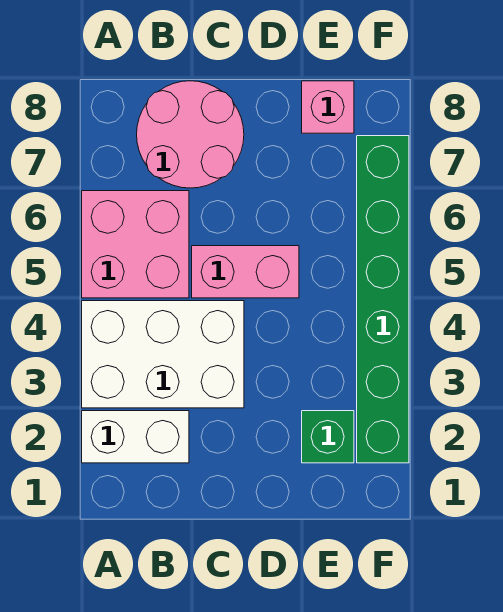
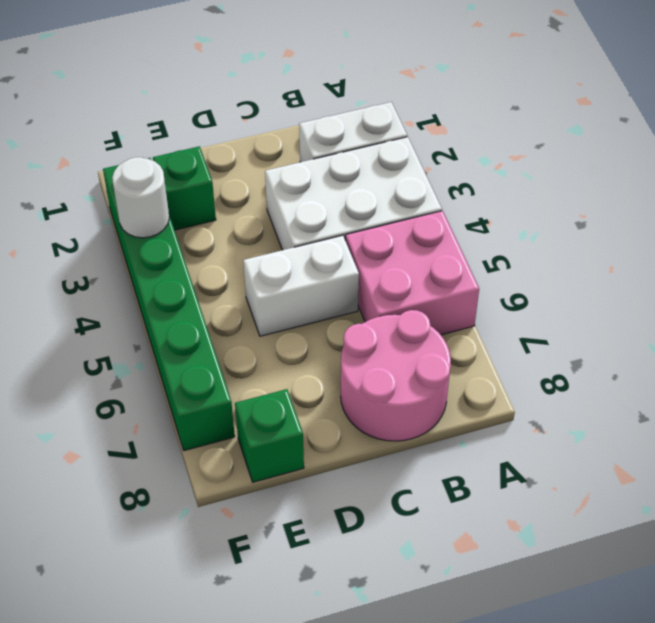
pink brick C5:D5 level 1 -> white brick C5:D5 level 1
pink brick E8 level 1 -> green brick E8 level 1
none -> white round brick F3 level 2

